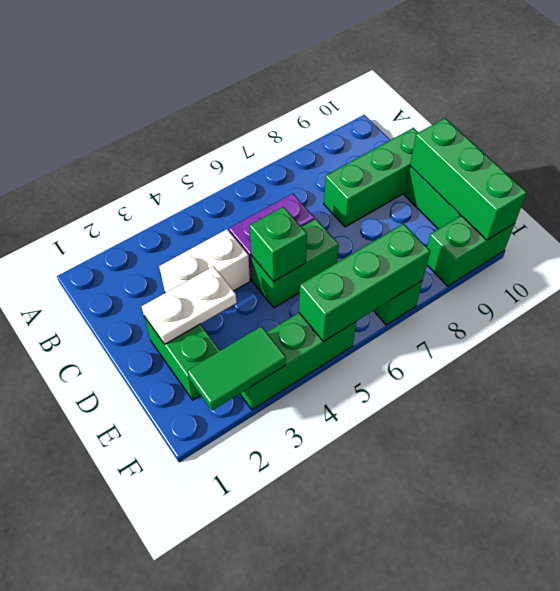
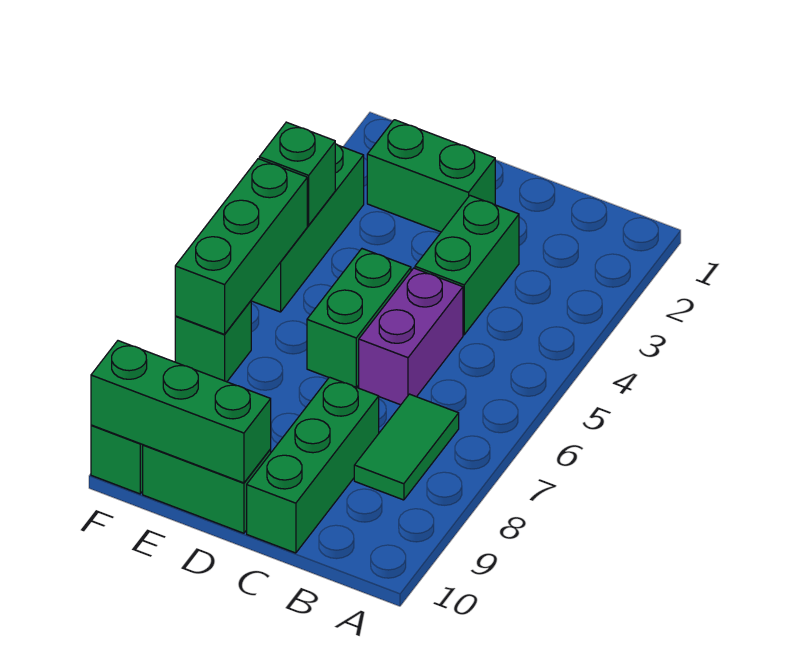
white brick C3:C4 level 1 -> green brick C3:C4 level 1
white plate D2:D3 level 2 -> none
green brick D5 level 2 -> green brick F4 level 2
green tile F2:F3 level 2 -> green tile B7:B8 level 1

